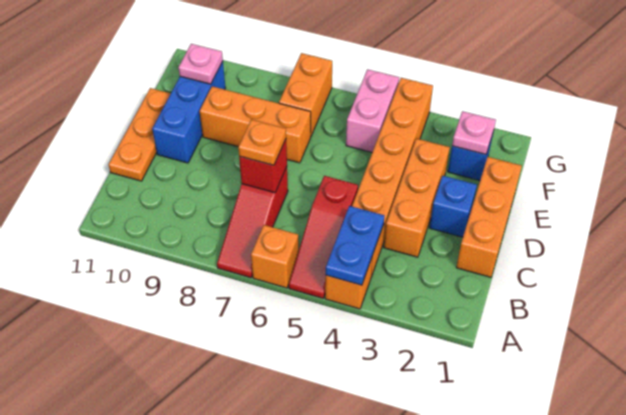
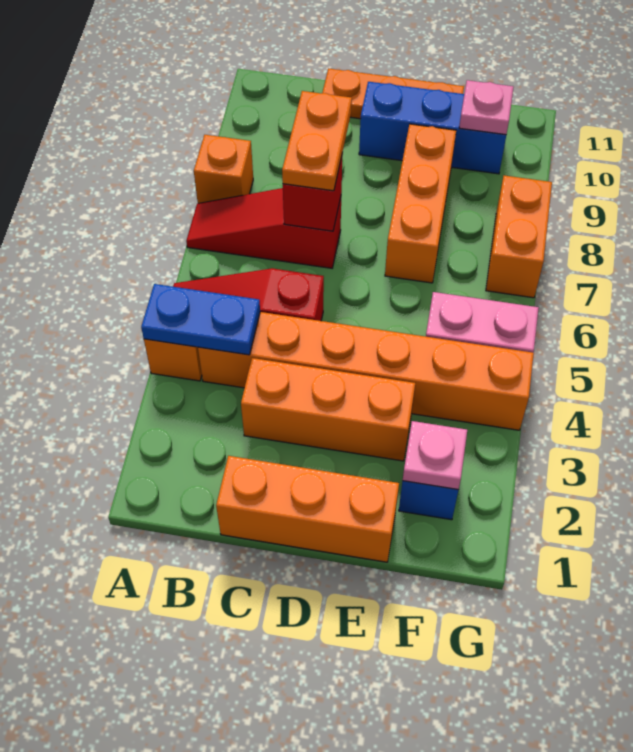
orange brick A6 level 1 -> orange brick A8 level 1
orange plate C7 level 3 -> orange plate C7:C8 level 3
blue brick D2 level 1 -> none
orange brick F7:G7 level 1 -> orange brick G7:G8 level 1

